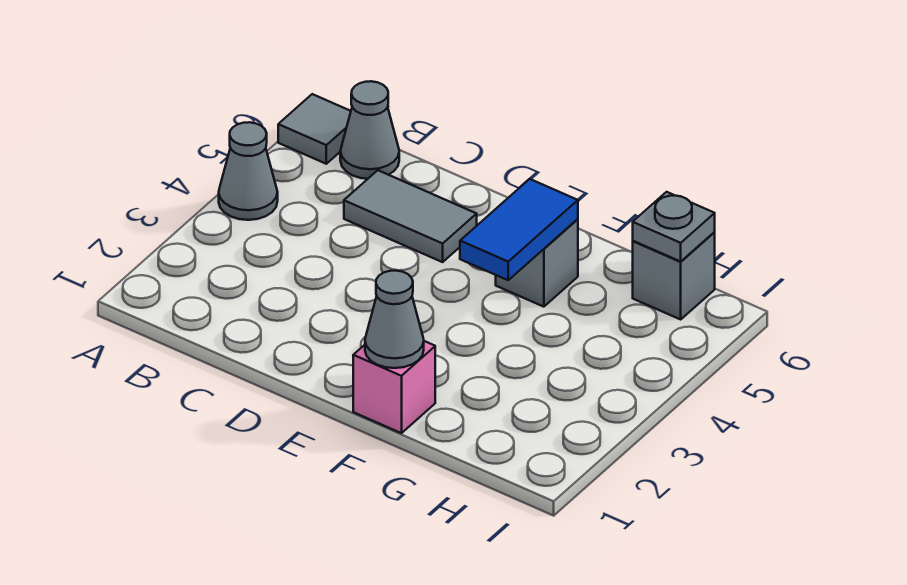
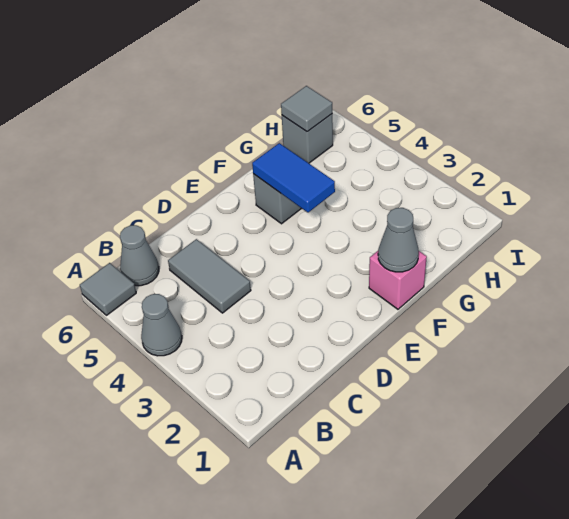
grey tile C5:D5 level 1 -> grey tile C4:C5 level 1
grey plate H6 level 2 -> grey tile H6 level 2

